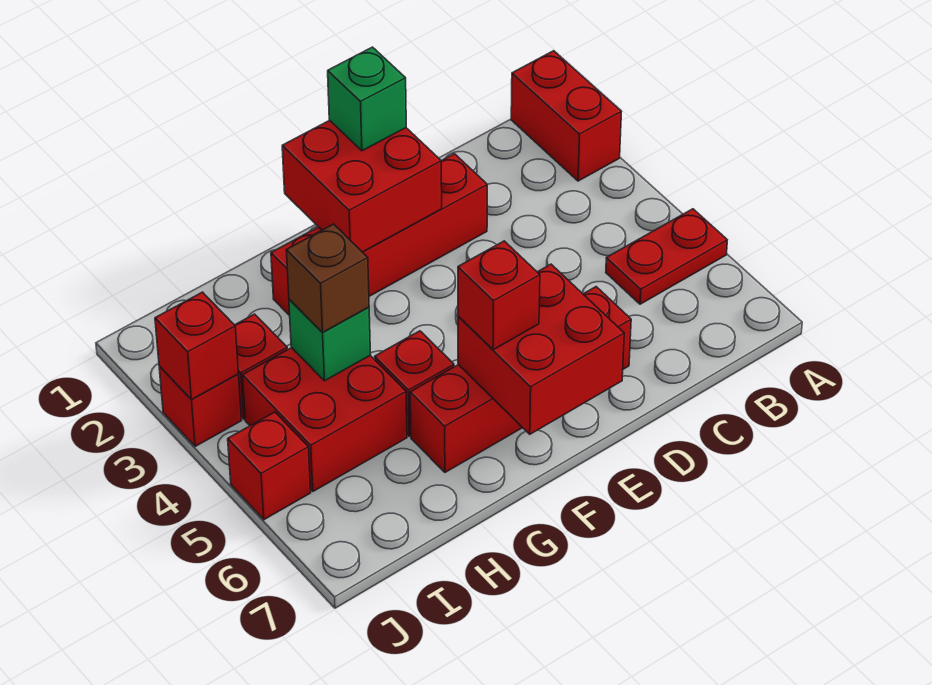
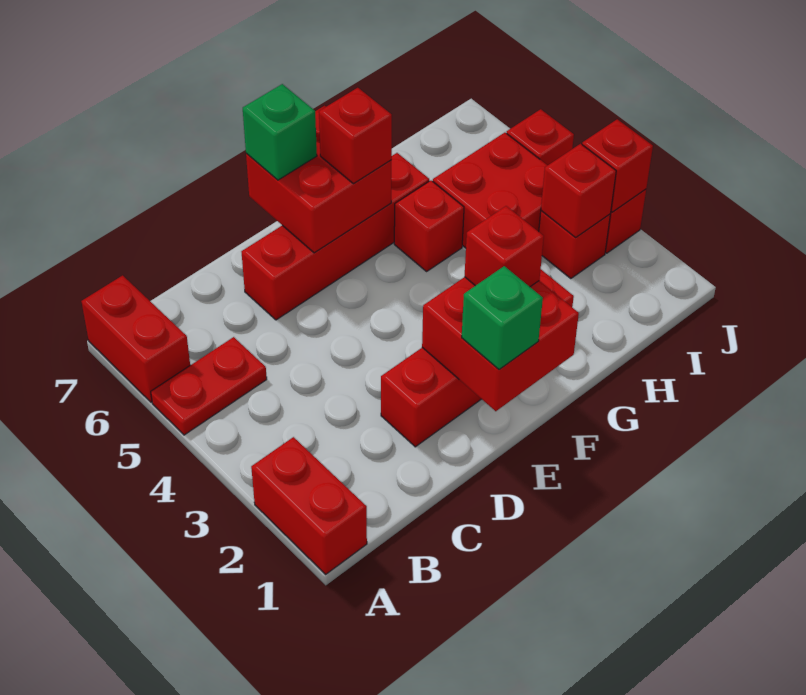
none -> red brick A6:A7 level 1
none -> red brick F2 level 3
green brick H4 level 2 -> green brick E7 level 3
brown brick H4 level 3 -> none
none -> red brick I3 level 2

